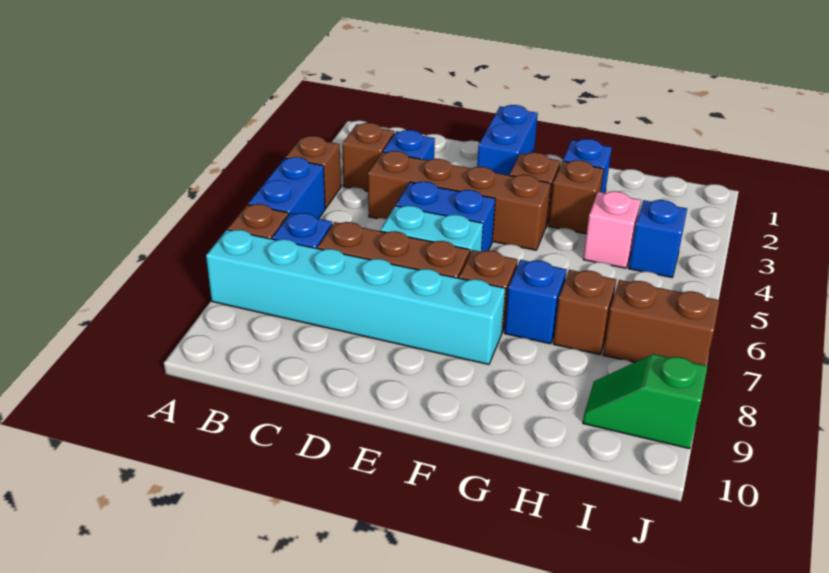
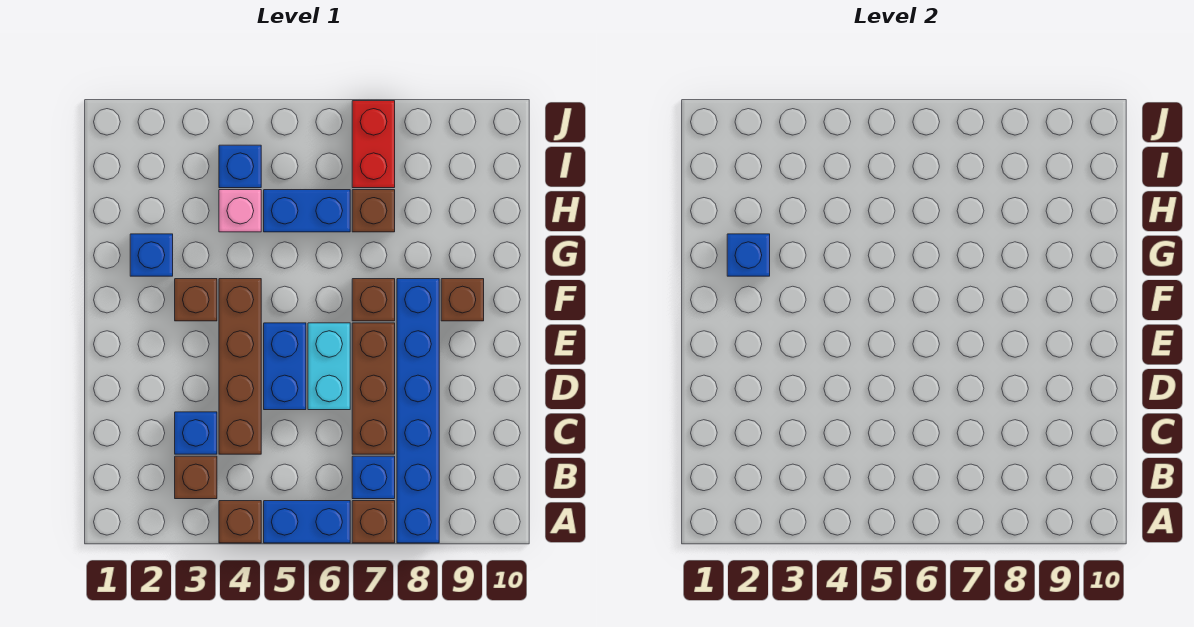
cyan brick A8:F8 level 1 -> blue brick A8:F8 level 1
blue brick E1:E2 level 1 -> blue brick H5:H6 level 1
brown brick G3 level 1 -> brown brick F9 level 1
blue brick G7 level 1 -> blue brick G2 level 2
brown brick I7:J7 level 1 -> red brick I7:J7 level 1
green slope I9:J9 level 1 top J -> none

